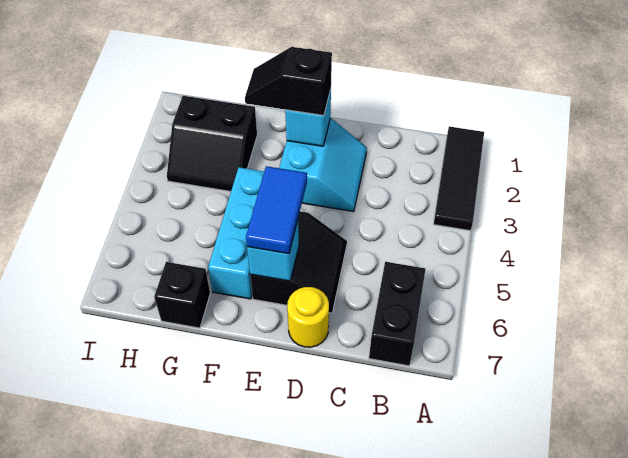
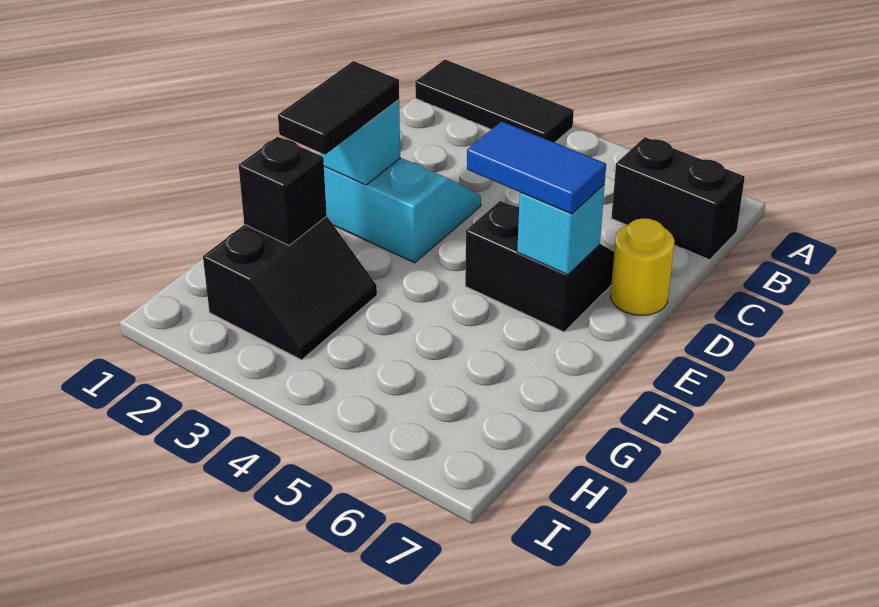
black slope E2:F2 level 3 top E -> black tile E2:F2 level 3
cyan brick F4:F6 level 1 -> none
black brick G7 level 1 -> black brick G2 level 2

